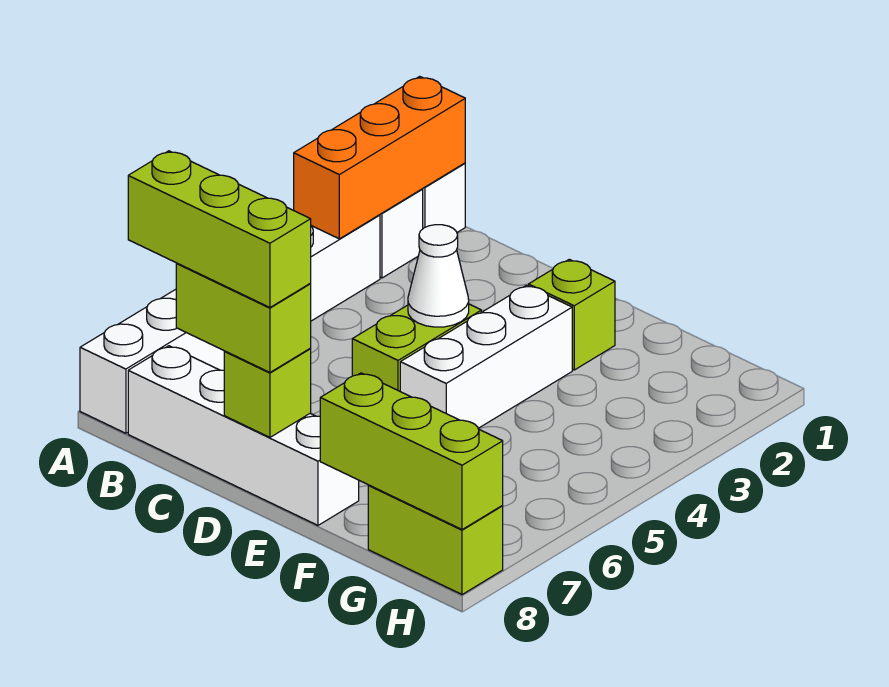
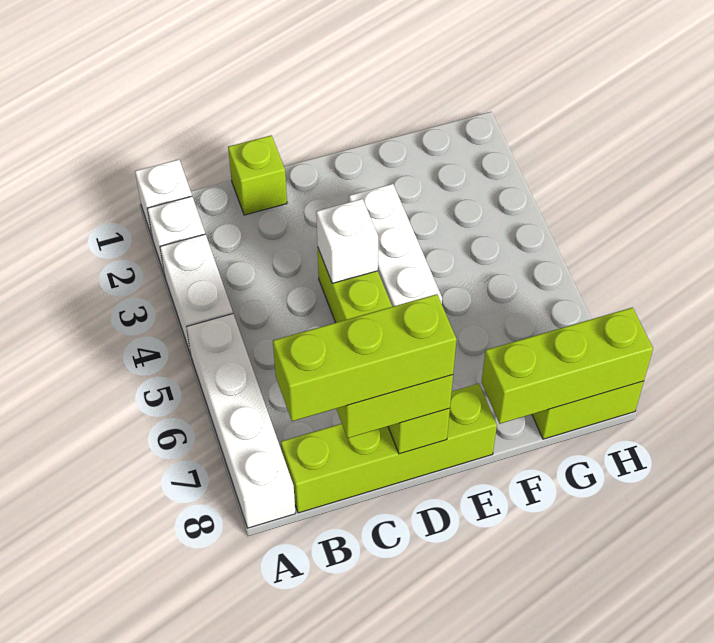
orange brick A1:A3 level 2 -> none
white brick B8:E8 level 1 -> lime brick B8:E8 level 1
white cone D4 level 2 -> white brick D4 level 2
lime brick E2 level 1 -> lime brick C1 level 1

